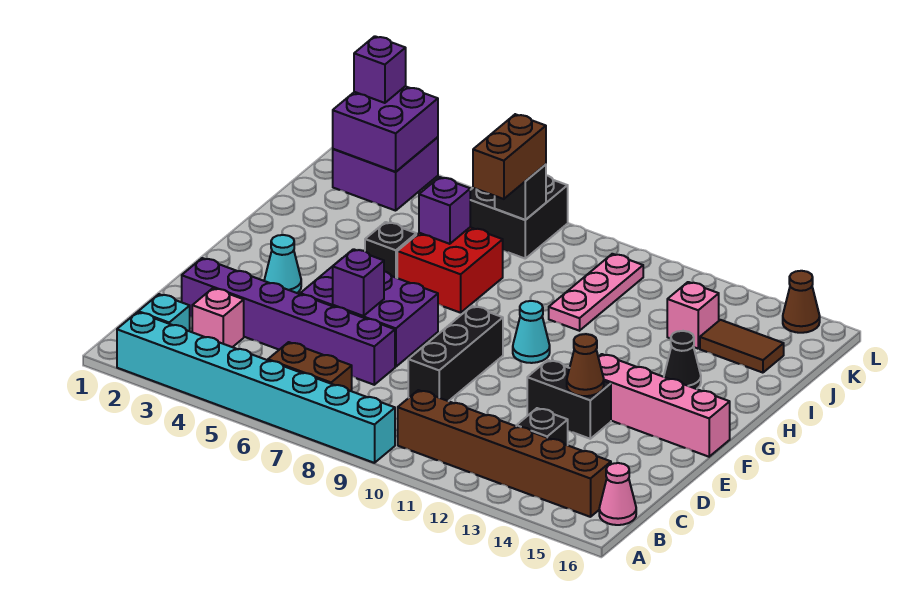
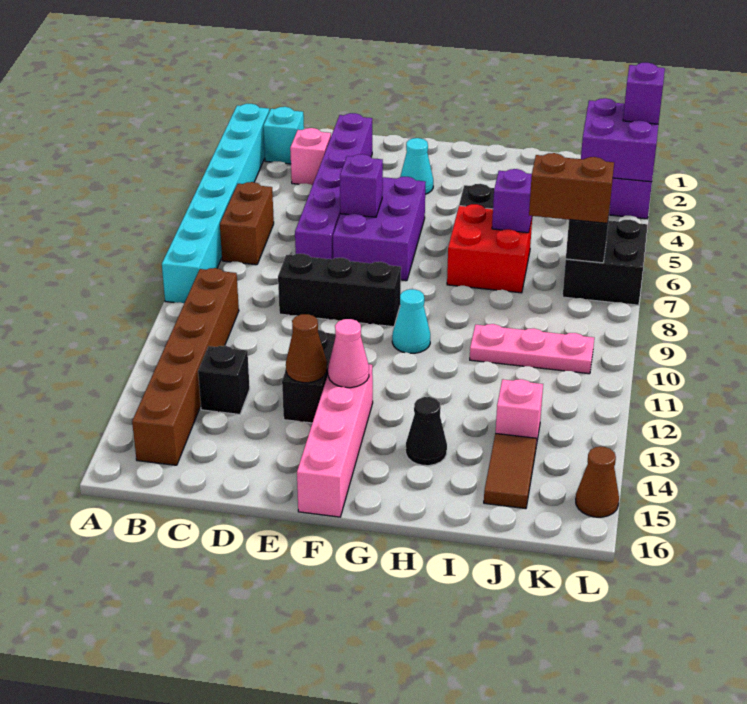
pink cone B16 level 1 -> pink cone F13 level 2

